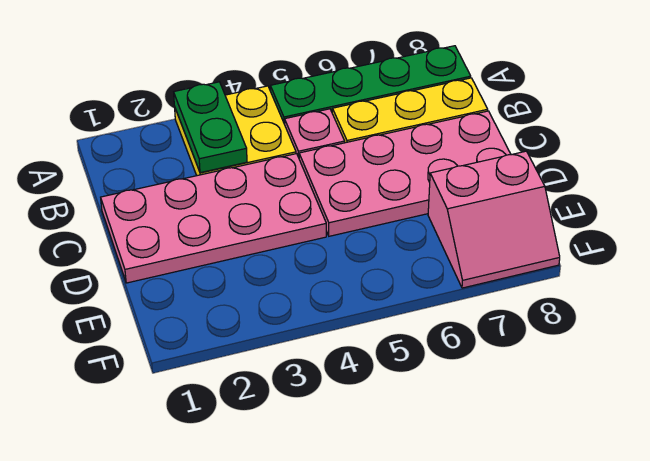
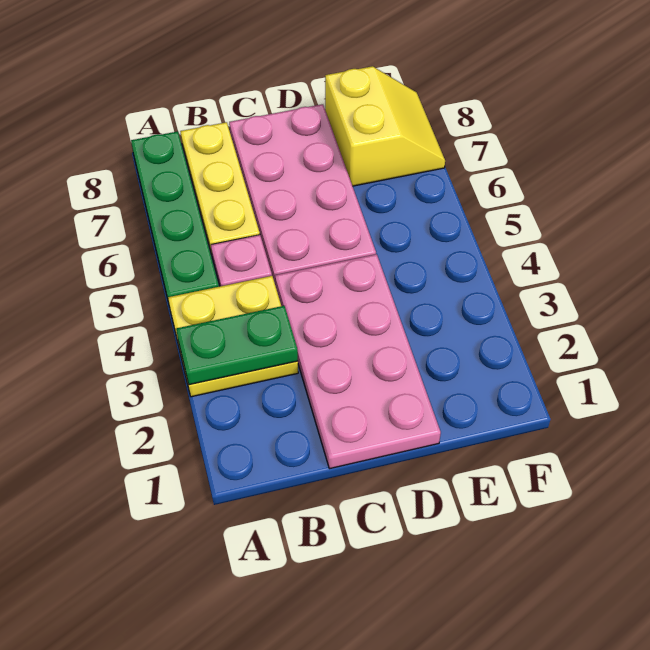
pink slope E7:F8 level 1 top E -> yellow slope E7:F8 level 1 top E

